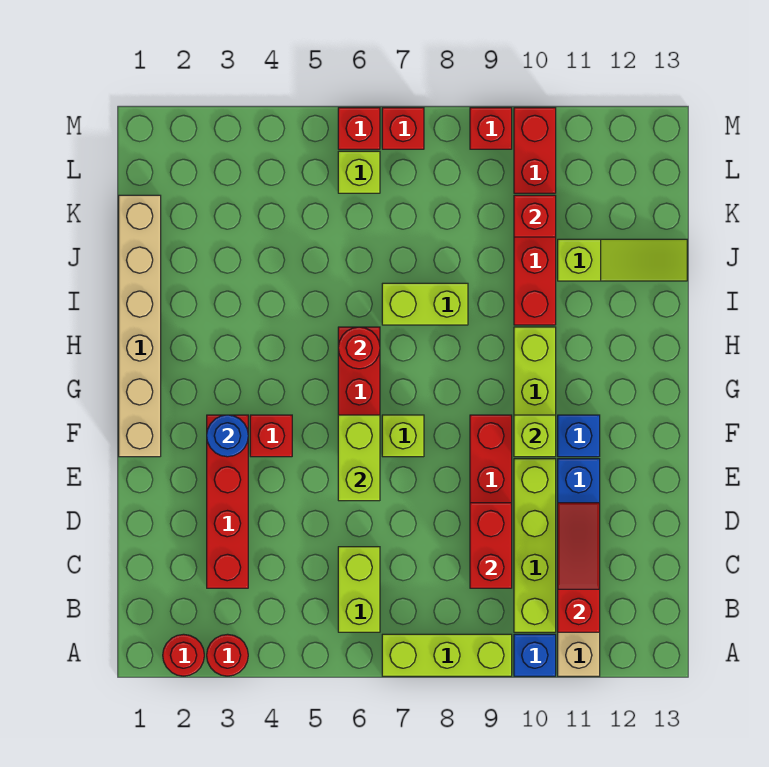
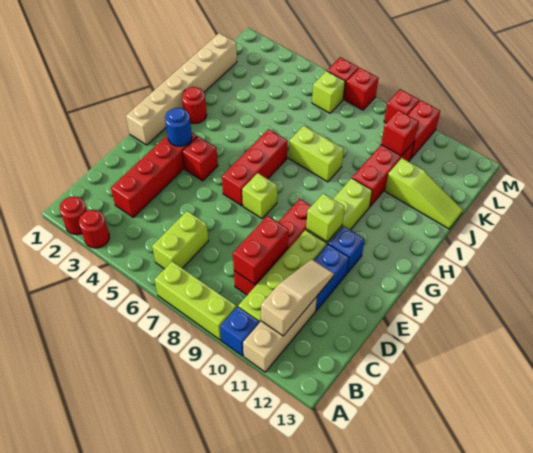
red slope B11:D11 level 2 top B -> tan slope B11:D11 level 2 top B
lime brick E6:F6 level 2 -> none
red round brick H6 level 2 -> red round brick H2 level 1

